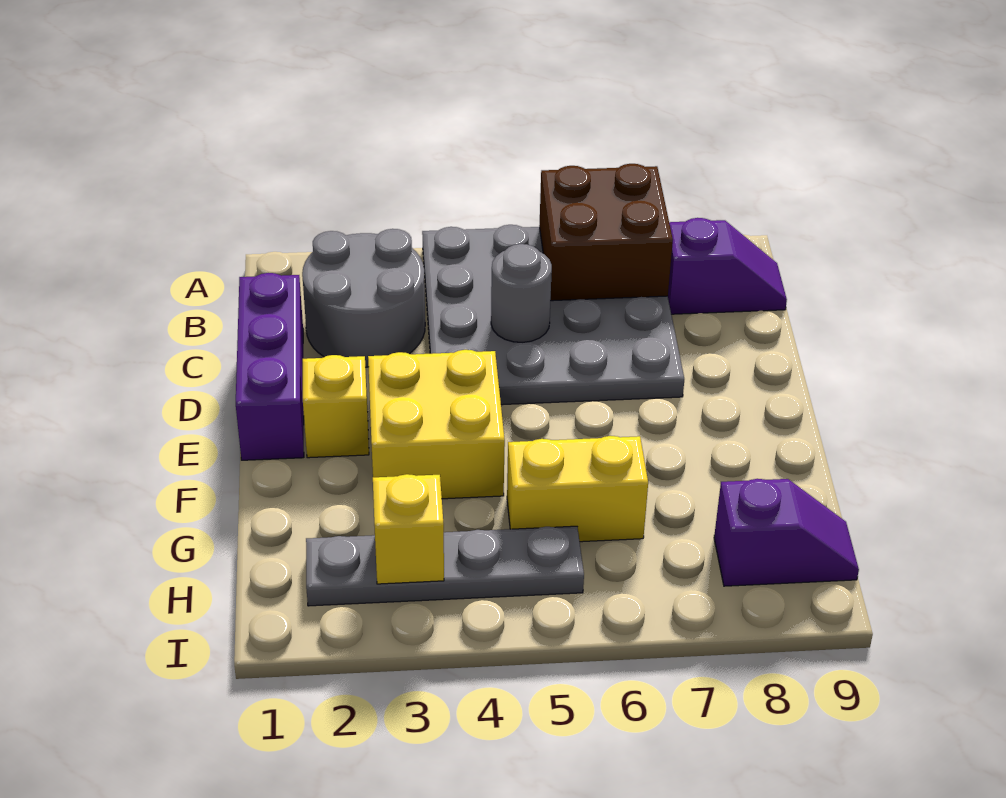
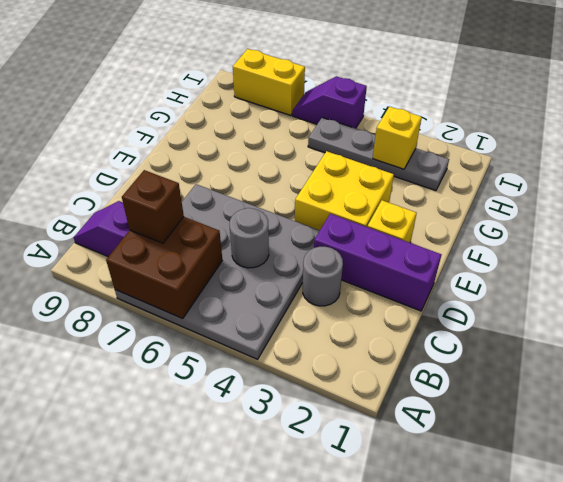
grey round brick B2:C3 level 1 -> grey round brick C3 level 1
none -> brown brick B7 level 3
purple brick C1:E1 level 1 -> purple brick D1:D3 level 1
yellow brick G5:G6 level 1 -> yellow brick I7:I8 level 1
purple slope H8:H9 level 1 top 8 -> purple slope I5:I6 level 1 top 5

